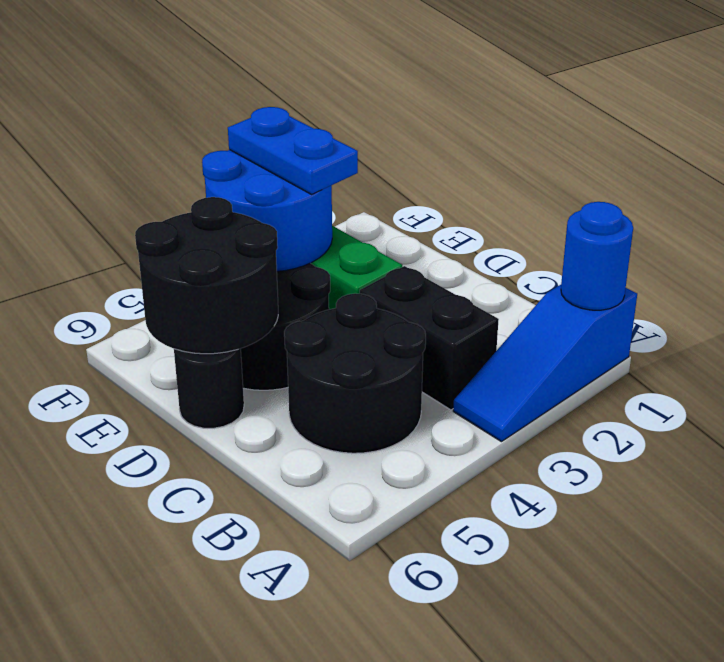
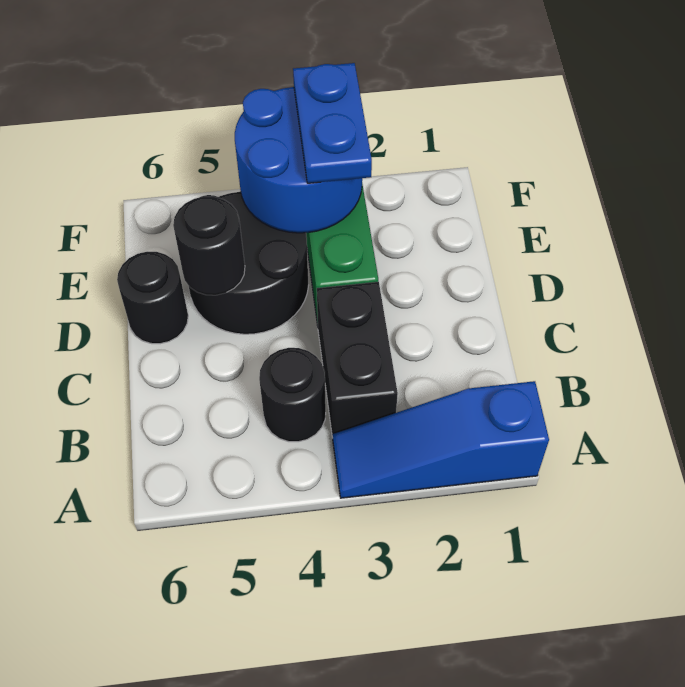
blue round brick A1 level 2 -> none
black round brick B4:C5 level 1 -> black round brick B4 level 1
black round brick D5:E6 level 2 -> black round brick D5 level 2

